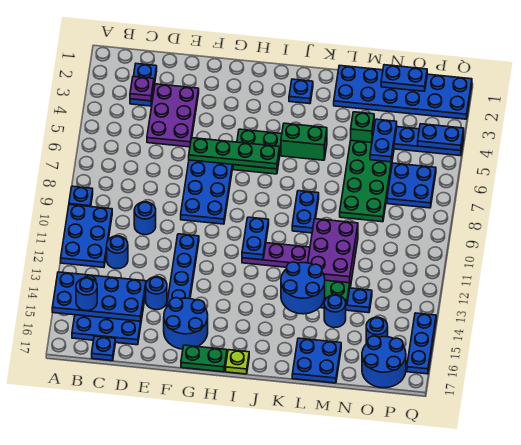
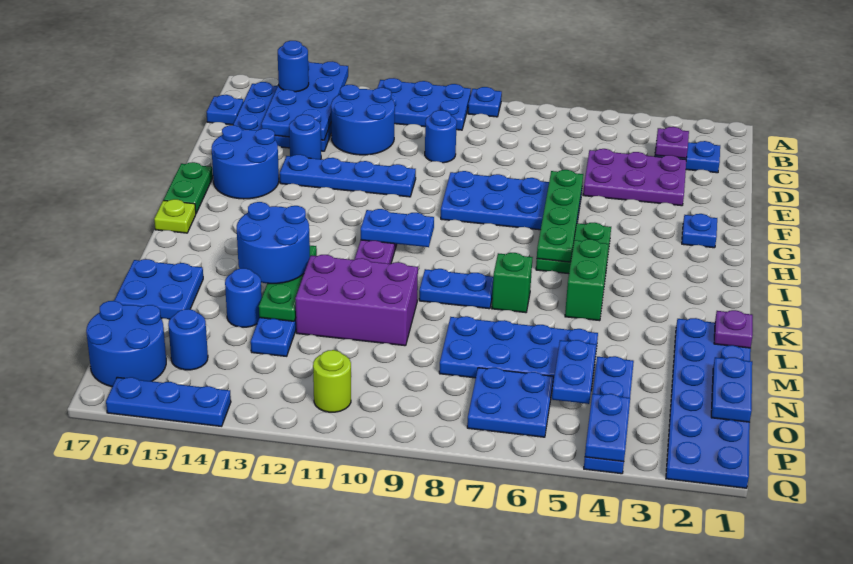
blue round brick C12 level 1 -> blue round brick C12:D13 level 1
blue plate J2 level 1 -> blue plate G2 level 1
none -> purple plate L1 level 2
green brick M4 level 1 -> green brick K7 level 1
green plate M5:N8 level 1 -> blue plate M5:N8 level 1
blue plate N4:N5 level 2 -> blue plate N5:O5 level 2
none -> lime round brick P11 level 1

